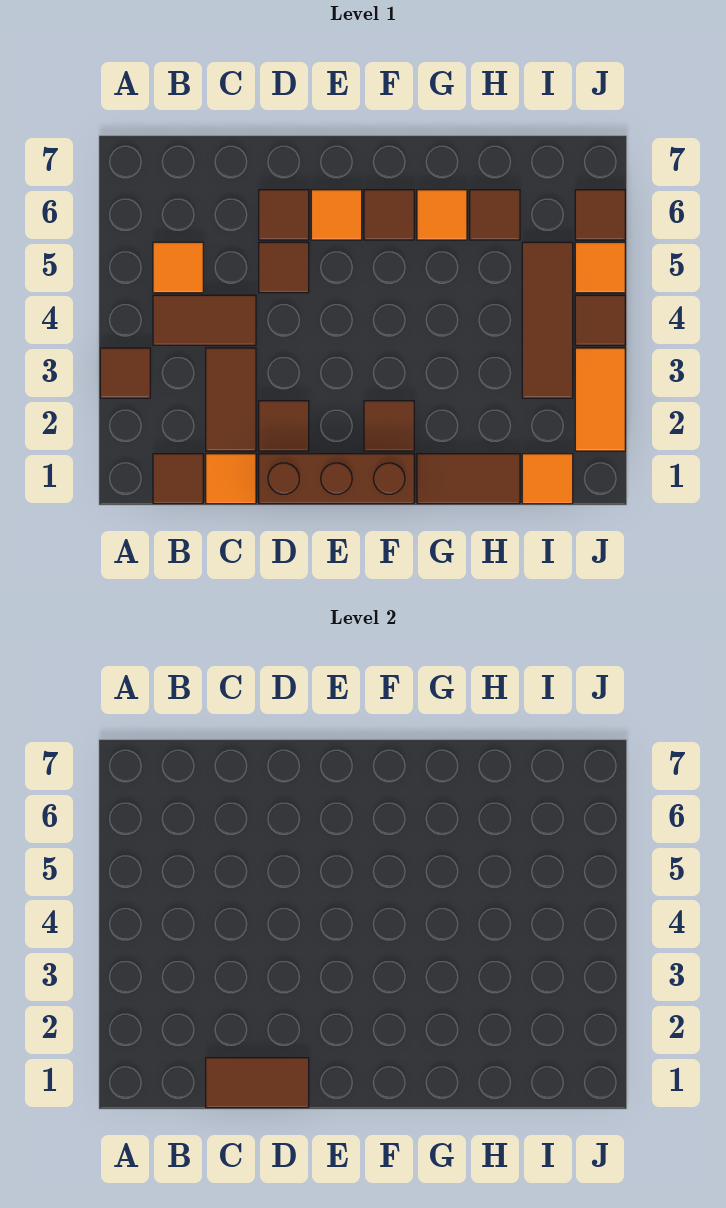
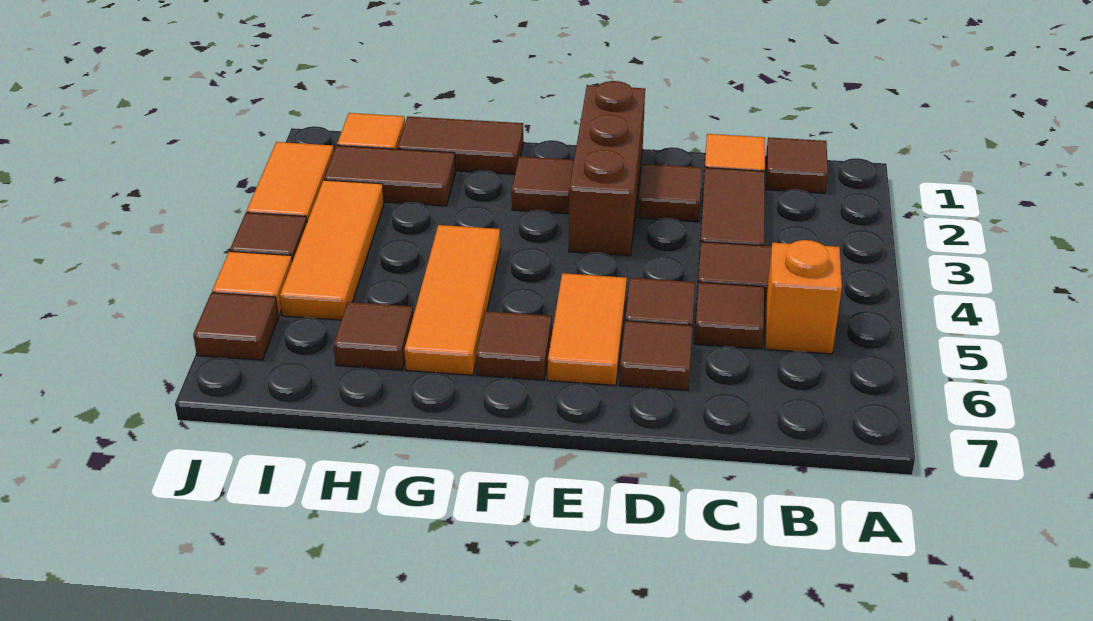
brown tile A3 level 1 -> brown tile C5 level 1
orange tile B5 level 1 -> orange brick B5 level 1
brown tile C1:D1 level 2 -> brown tile H2:I2 level 1
brown brick D1:F1 level 1 -> brown brick E1:E3 level 1
orange tile E6 level 1 -> orange tile E5:E6 level 1
orange tile G6 level 1 -> orange tile G4:G6 level 1
brown tile I3:I5 level 1 -> orange tile I3:I5 level 1

